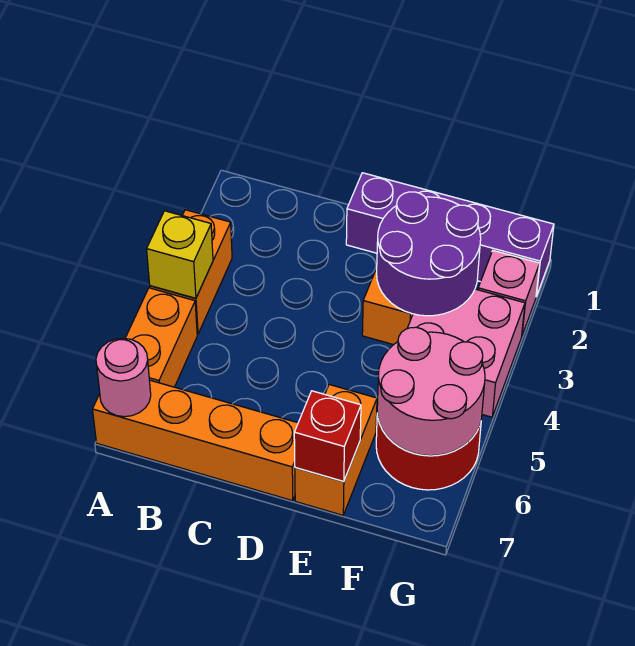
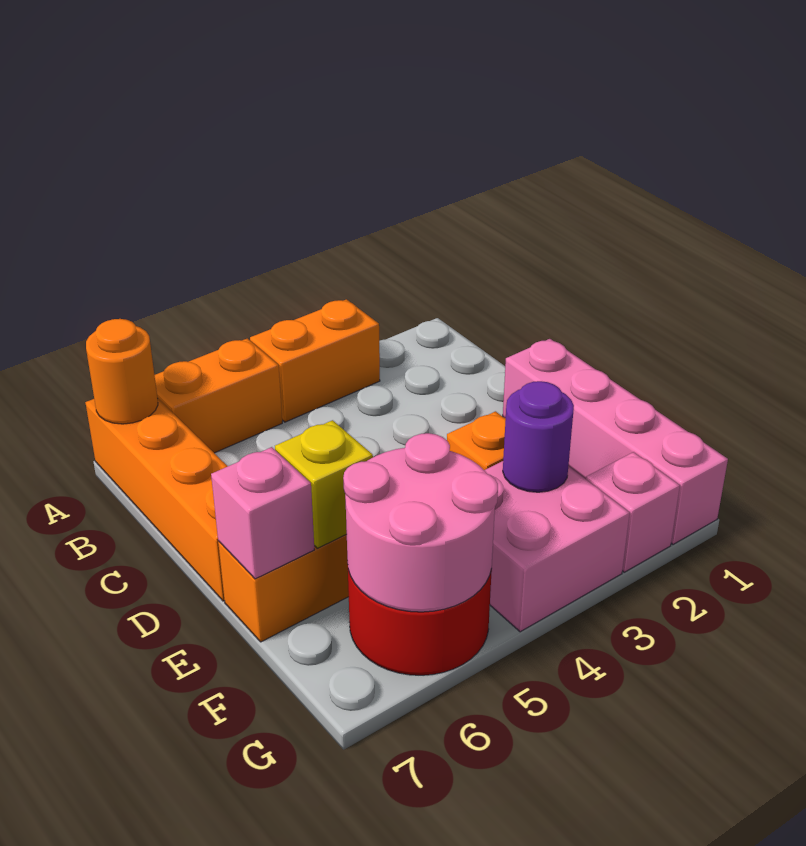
yellow brick A4 level 2 -> yellow brick E6 level 2
pink round brick A7 level 2 -> orange round brick A7 level 2
purple brick D1:G1 level 1 -> pink brick D1:G1 level 1
purple round brick E2:F3 level 2 -> purple round brick F3 level 2
red brick E7 level 2 -> pink brick E7 level 2

